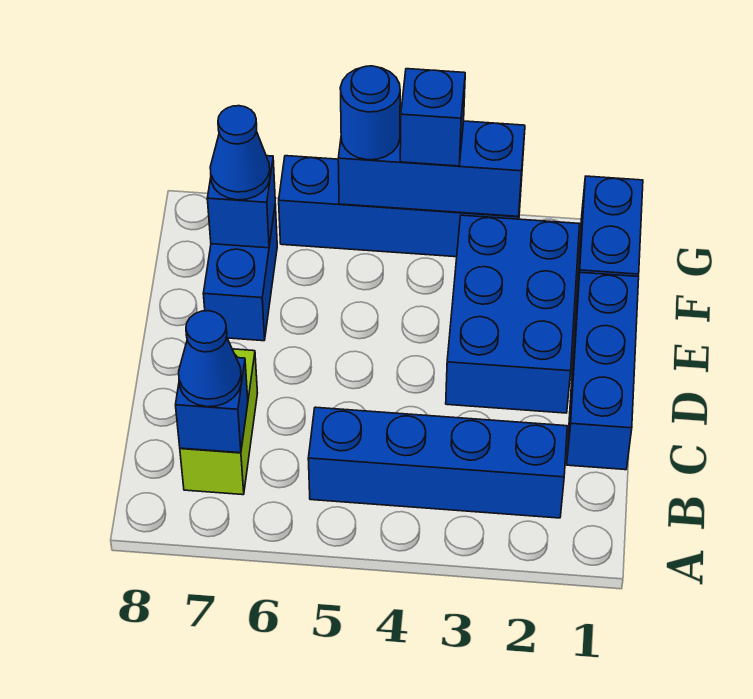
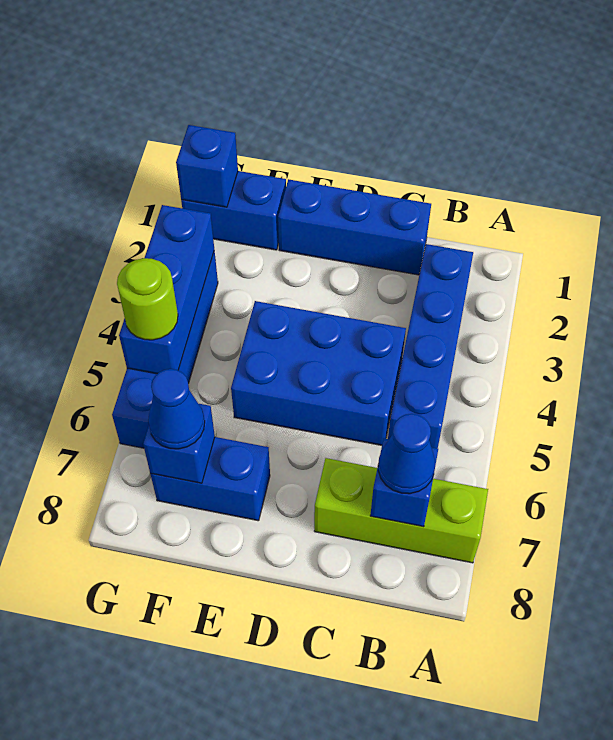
lime brick B7:C7 level 1 -> lime brick A7:C7 level 1
blue brick D2:F3 level 1 -> blue brick C4:E5 level 1
blue brick G4 level 3 -> blue brick G1 level 2
blue round brick G5 level 3 -> lime round brick G5 level 3

